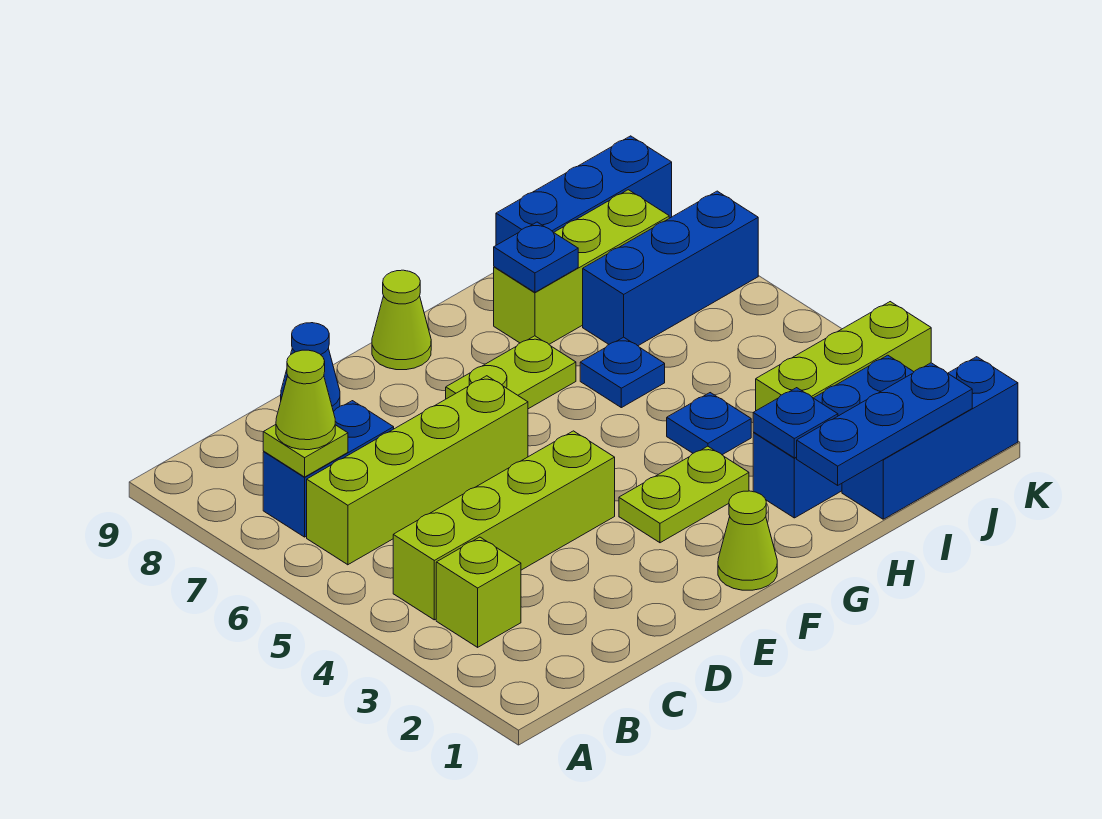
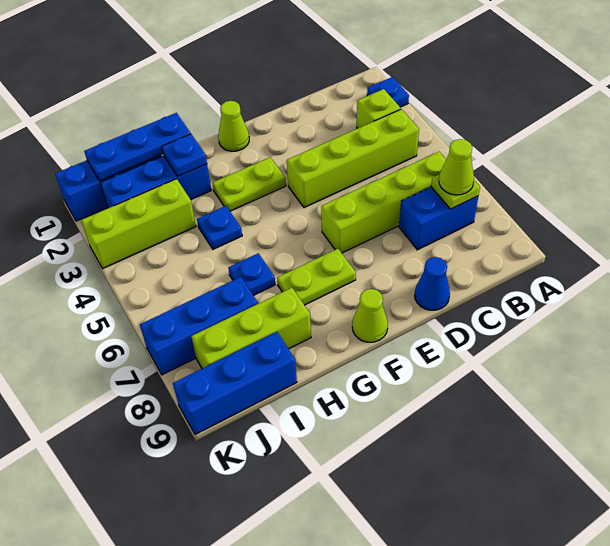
blue plate H8 level 2 -> blue plate A2 level 1

